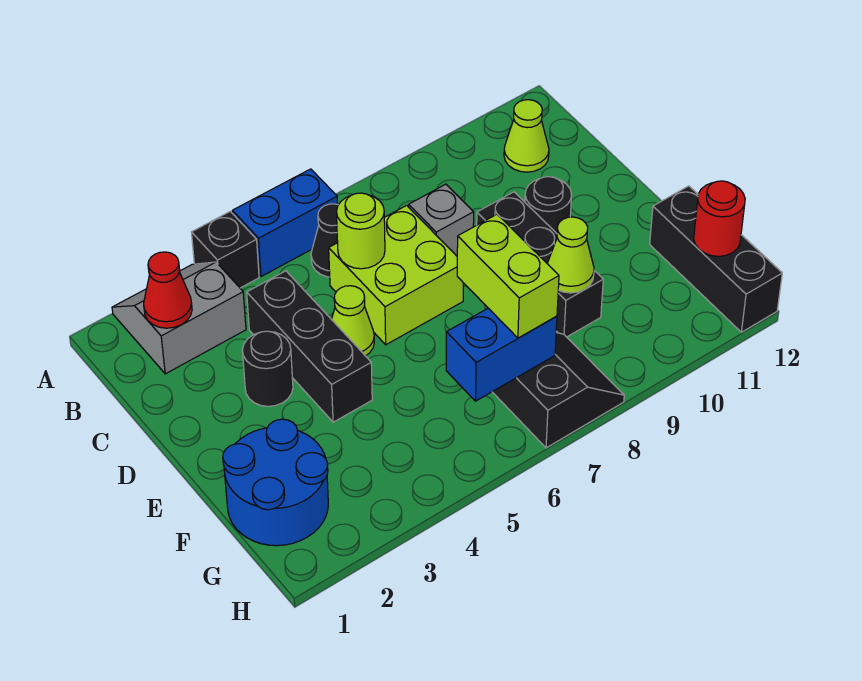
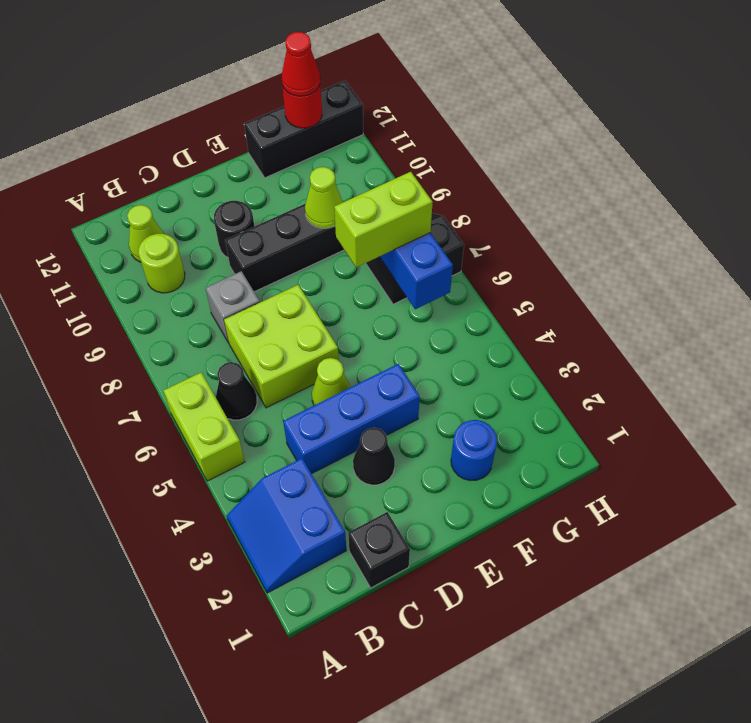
grey slope A2:B3 level 1 top B -> blue slope A2:B3 level 1 top B
black brick A4 level 1 -> black brick C1 level 1
blue brick A5:A6 level 1 -> lime brick A5:A6 level 1
red cone B2 level 2 -> red cone G12 level 3
black brick C4:E4 level 1 -> blue brick C4:E4 level 1
lime round brick C6 level 2 -> lime round brick B10 level 1
black round brick D3 level 1 -> black cone D3 level 1
blue round brick F1:G2 level 1 -> blue round brick F2 level 1

